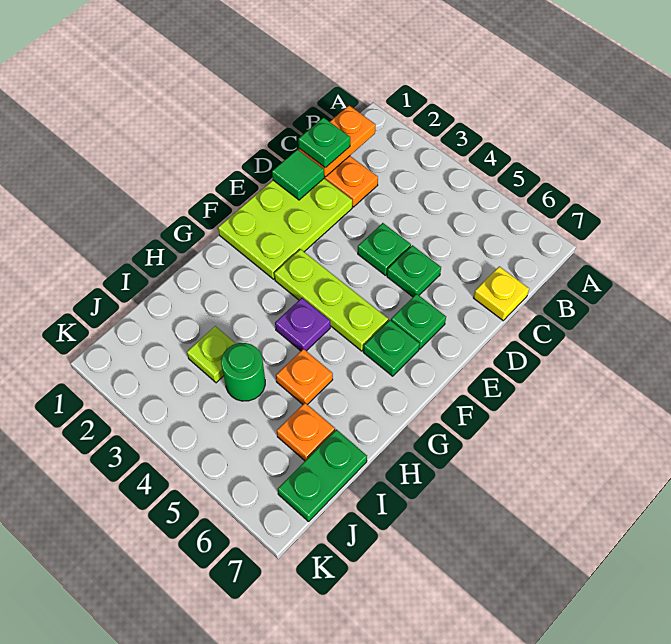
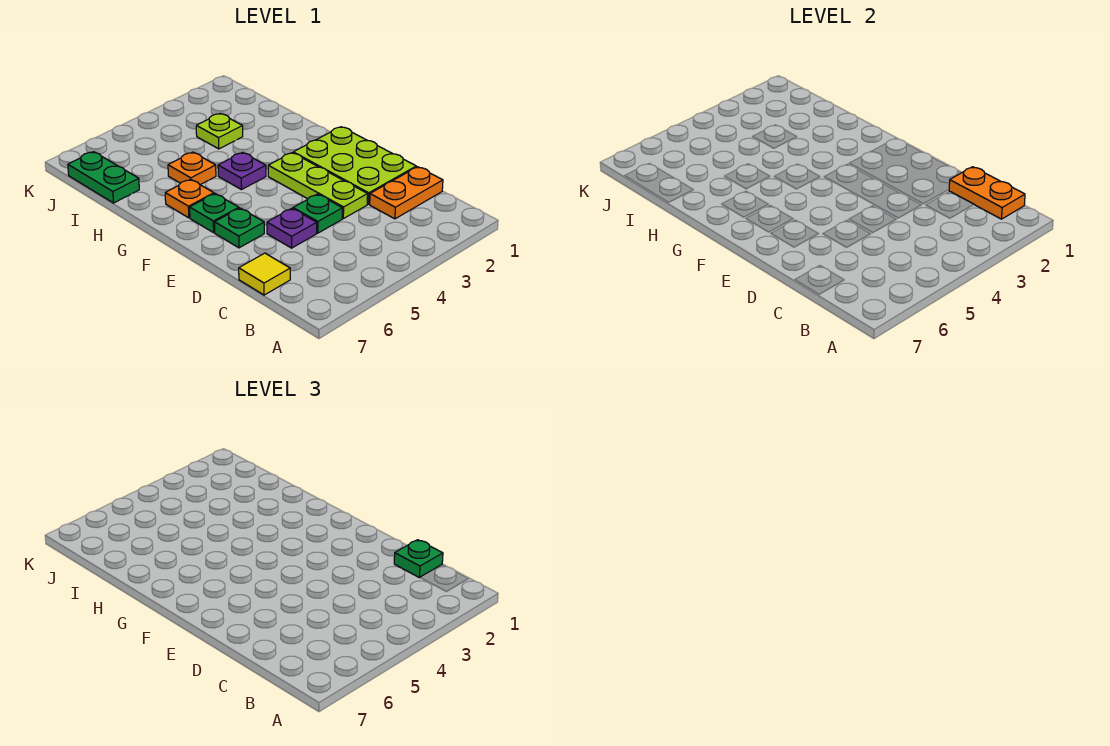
yellow plate C7 level 1 -> yellow tile C7 level 1
green tile D1 level 2 -> none
green plate D5 level 1 -> purple plate D5 level 1
lime plate F3:F5 level 1 -> lime plate D3:F3 level 1
green round brick I4 level 1 -> none
orange plate I6 level 1 -> orange plate G6 level 1

